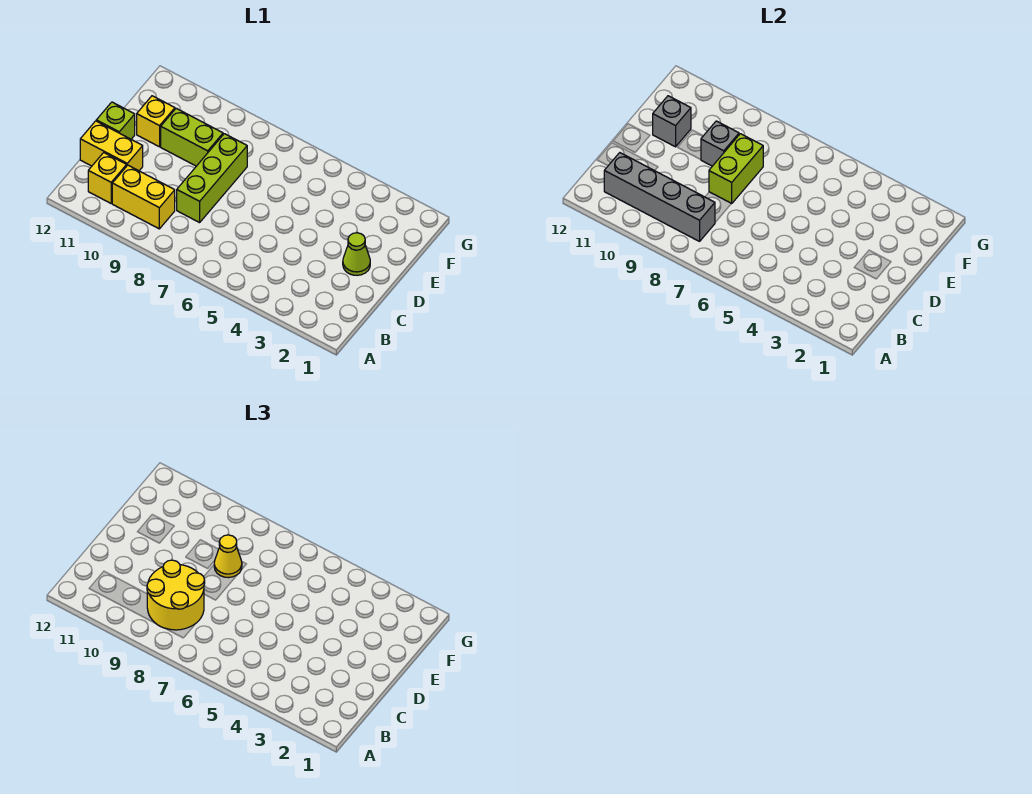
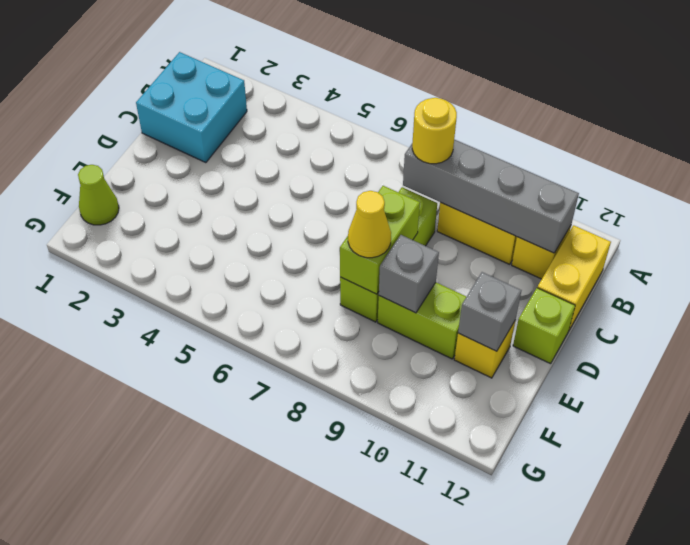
none -> cyan brick B1:C2 level 1
yellow round brick B8:C9 level 3 -> yellow round brick B8 level 3
yellow brick C11:C12 level 1 -> yellow brick B12:C12 level 1
lime cone D2 level 1 -> lime cone F1 level 1

